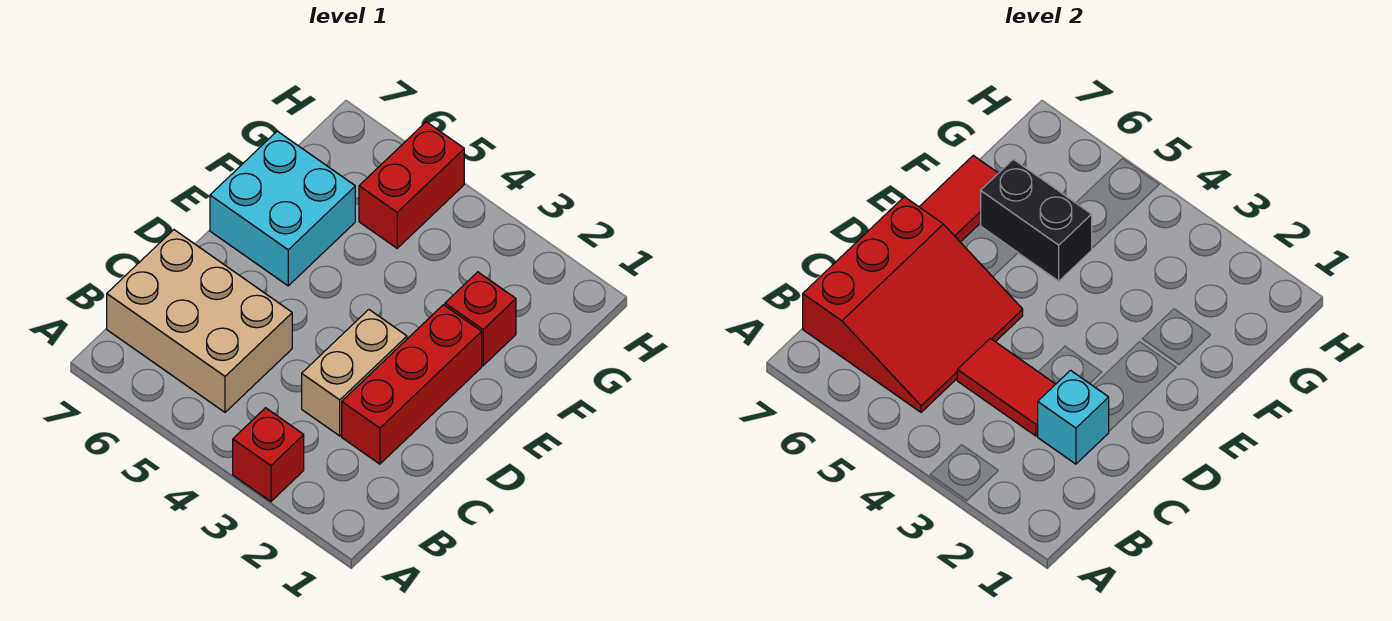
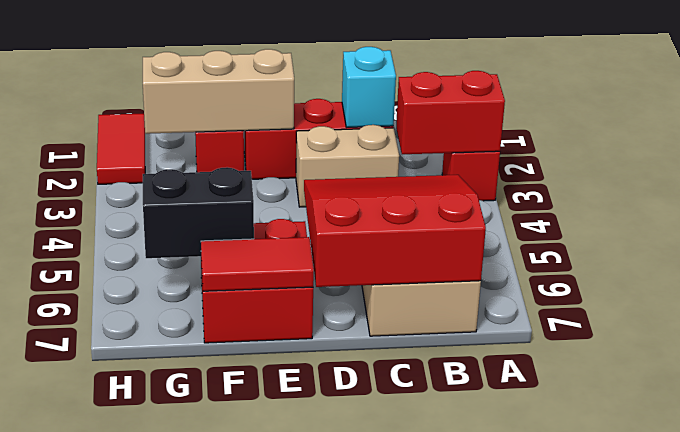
red tile C3:C4 level 2 -> red tile H1:H2 level 1
none -> tan brick E2:G2 level 2
cyan brick E6:F7 level 1 -> red brick E6:F7 level 1
black brick F5:F6 level 2 -> black brick F6:G6 level 2
red brick G5:H5 level 1 -> red brick A3:B3 level 2

